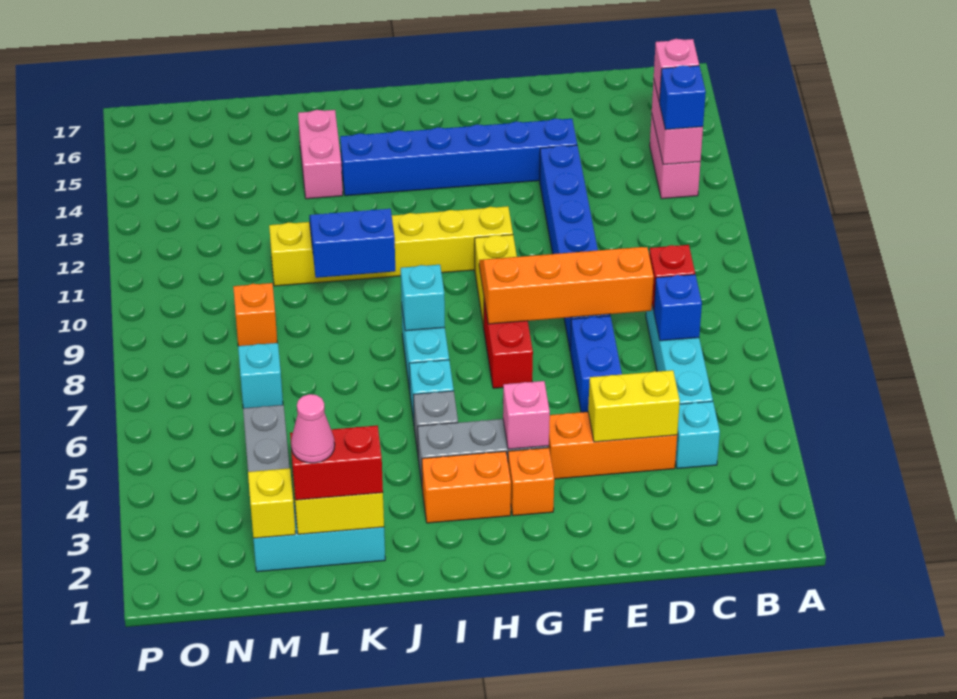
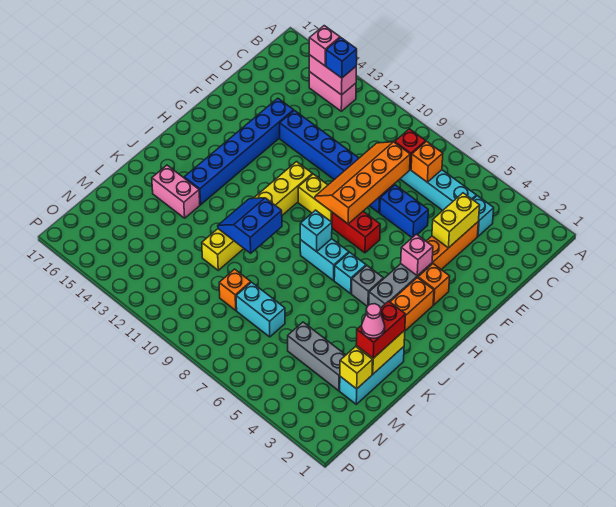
blue brick C7 level 2 -> orange brick C7 level 2
cyan brick M7 level 1 -> cyan brick M7:M8 level 1

